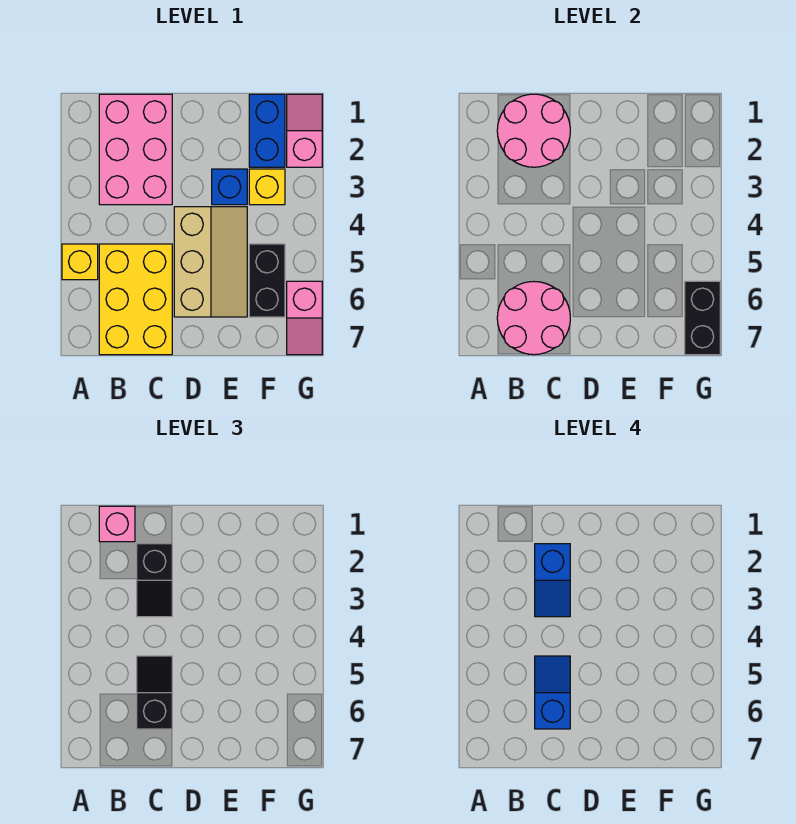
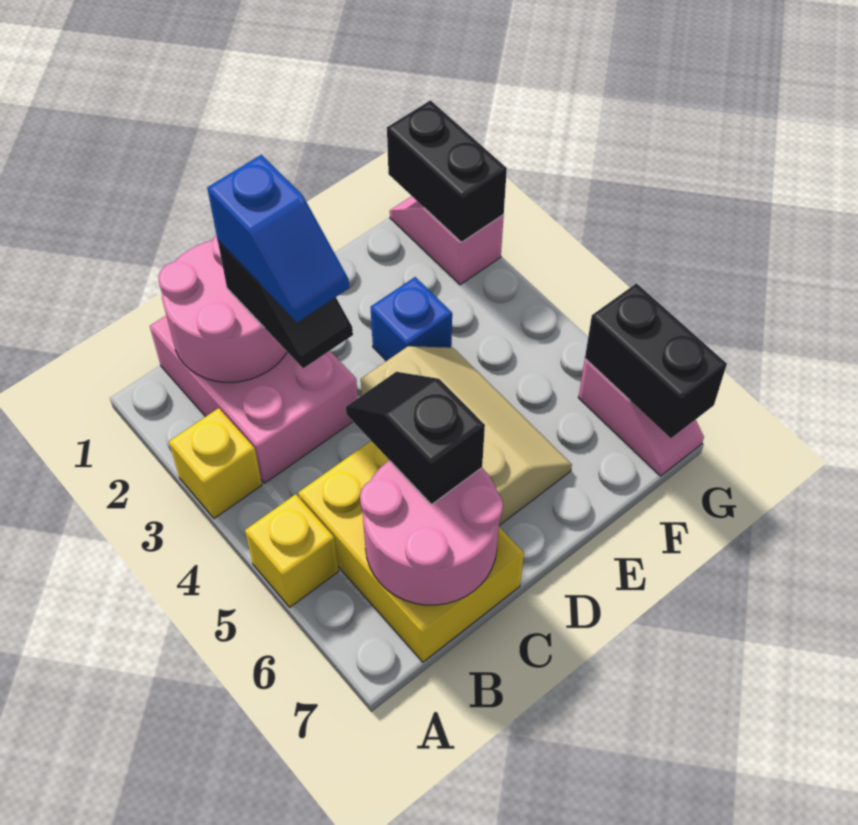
pink brick B1 level 3 -> none
blue slope C5:C6 level 4 top 6 -> none
blue brick F1:F2 level 1 -> none
yellow brick F3 level 1 -> yellow brick A3 level 1
black brick F5:F6 level 1 -> black brick G1:G2 level 2

